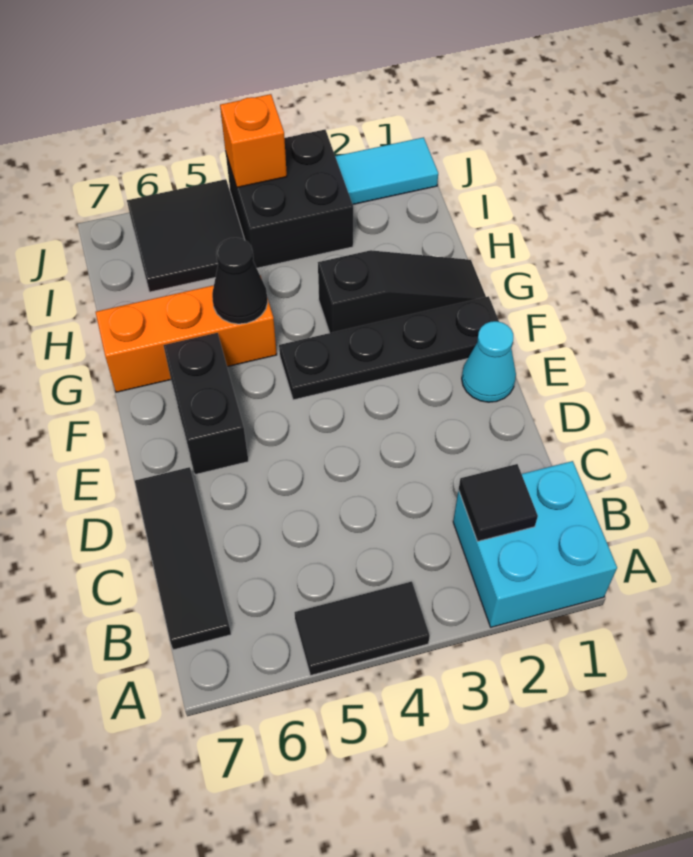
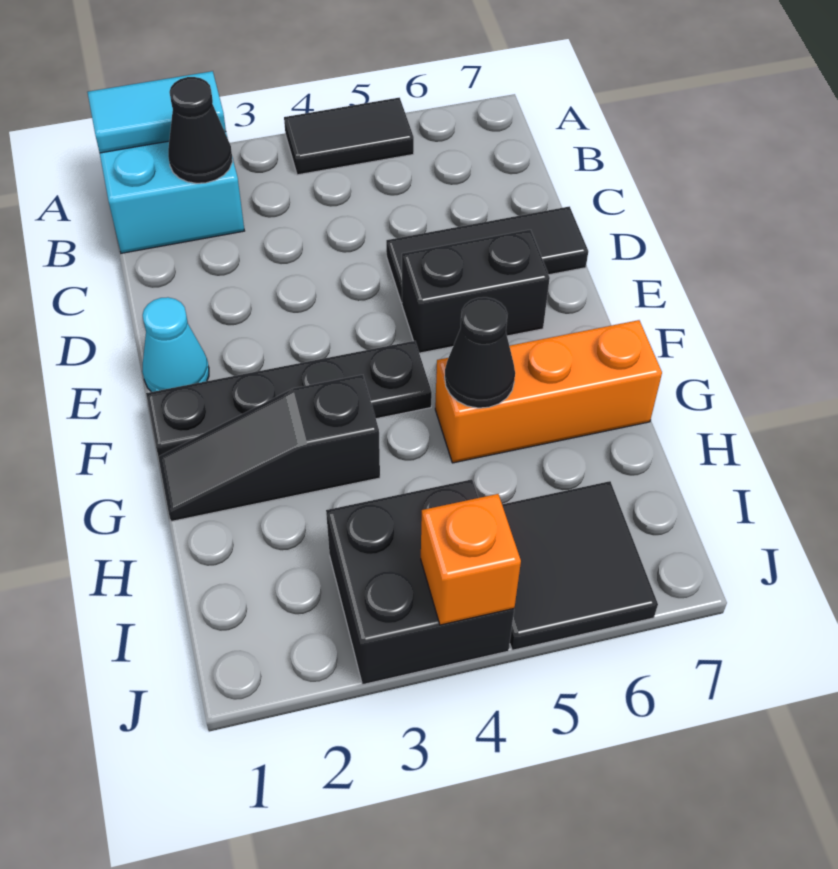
black tile B2 level 2 -> black cone B2 level 2
black tile B7:D7 level 1 -> black tile D5:D7 level 1
black brick E6:F6 level 1 -> black brick E5:E6 level 1
cyan tile J1:J2 level 1 -> cyan tile A1:A2 level 2

